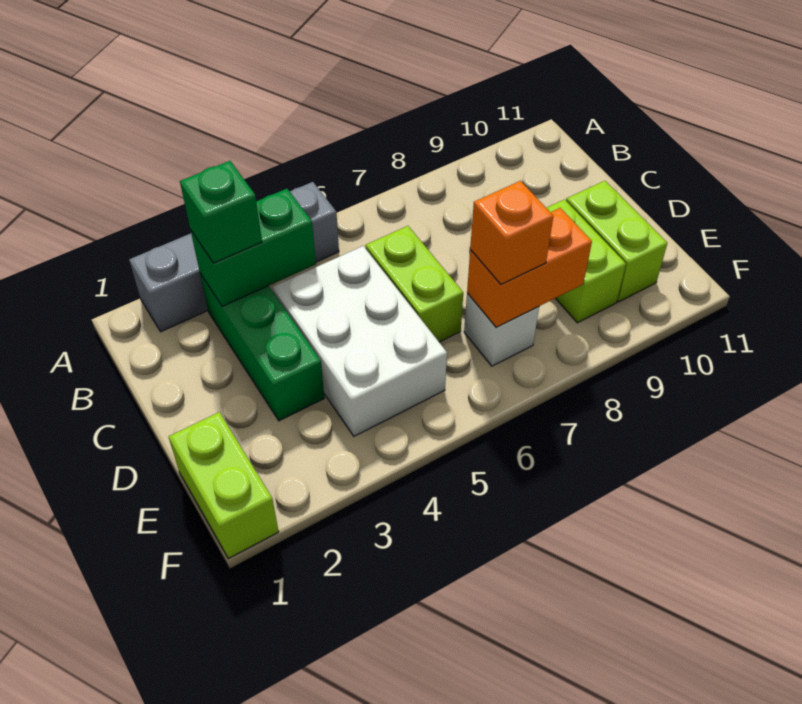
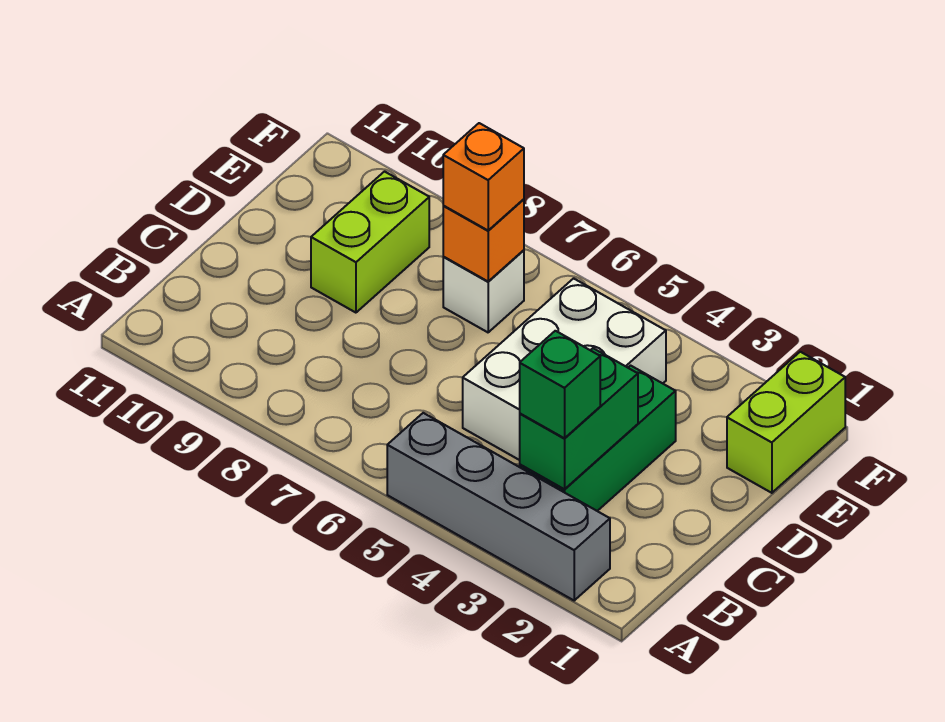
green brick B3:B4 level 2 -> green brick B3:C3 level 2
lime brick C6:D6 level 1 -> none
lime brick D10:E10 level 1 -> none
orange brick E7:E8 level 2 -> orange brick E7 level 2

